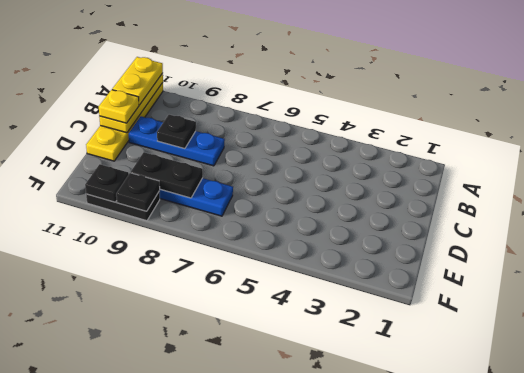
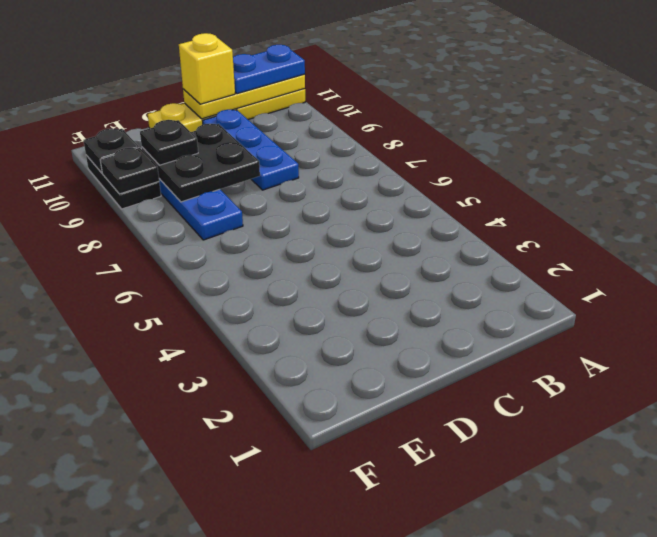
yellow plate A11:B11 level 3 -> blue plate A11:B11 level 3
black plate C9 level 2 -> black plate E9 level 3
yellow plate C11 level 3 -> yellow brick C11 level 3
black plate E8:E9 level 2 -> black plate D8:E9 level 2

